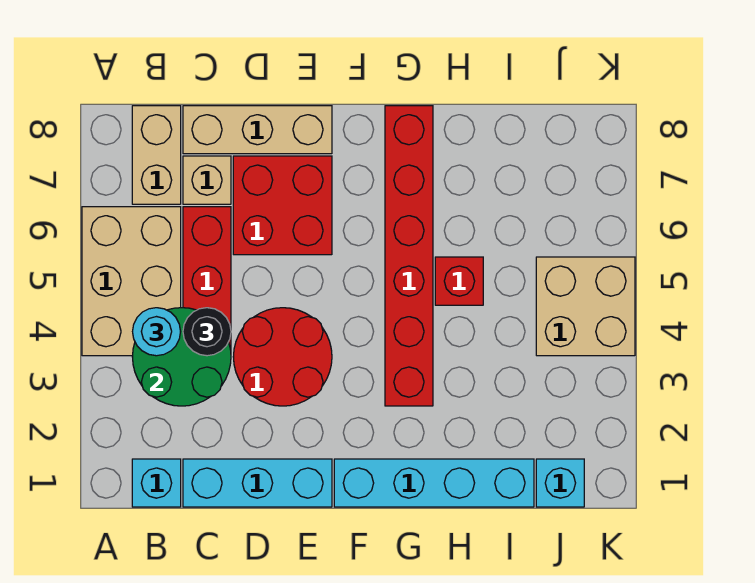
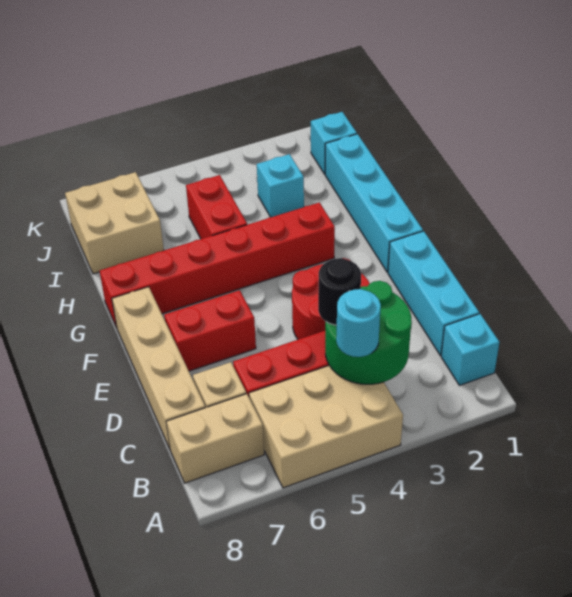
tan brick C8:E8 level 1 -> tan brick C8:F8 level 1
red brick D6:E7 level 1 -> red brick E6:E7 level 1
red brick H5 level 1 -> red brick H5:I5 level 1
none -> cyan brick I3 level 1
tan brick J4:K5 level 1 -> tan brick I7:J8 level 1

